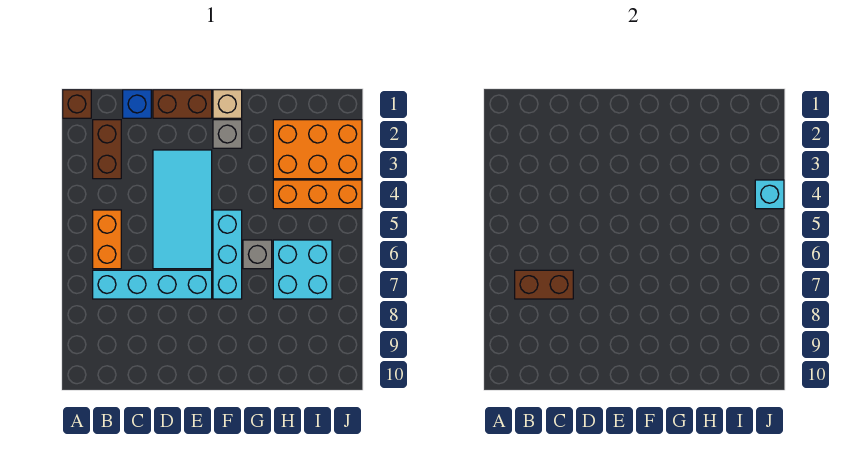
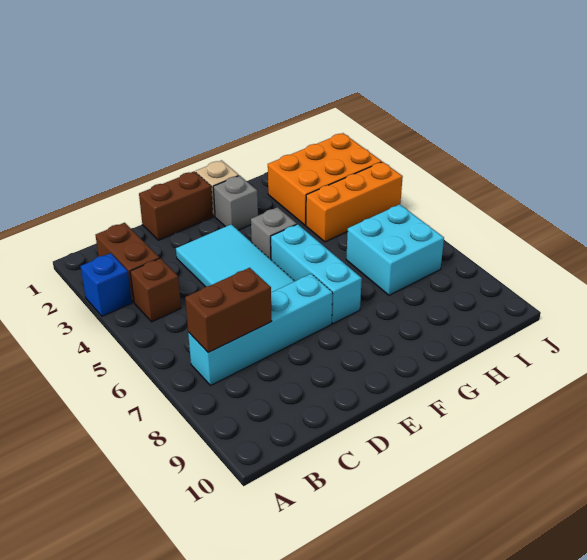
brown brick A1 level 1 -> brown brick B4 level 1
orange brick B5:B6 level 1 -> none
blue brick C1 level 1 -> blue brick A3 level 1
grey brick G6 level 1 -> grey brick F4 level 1
cyan brick J4 level 2 -> none

